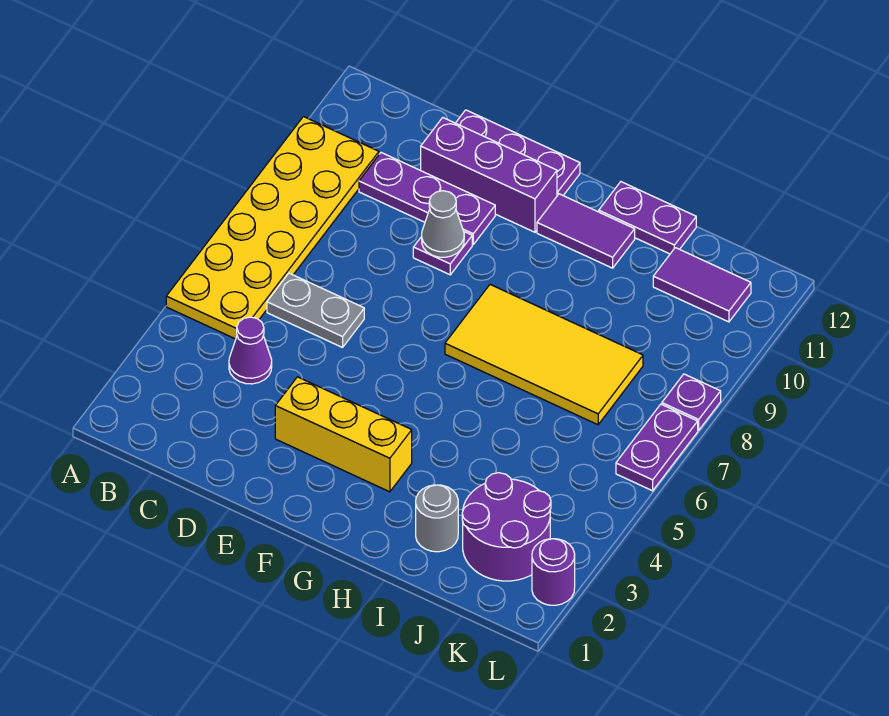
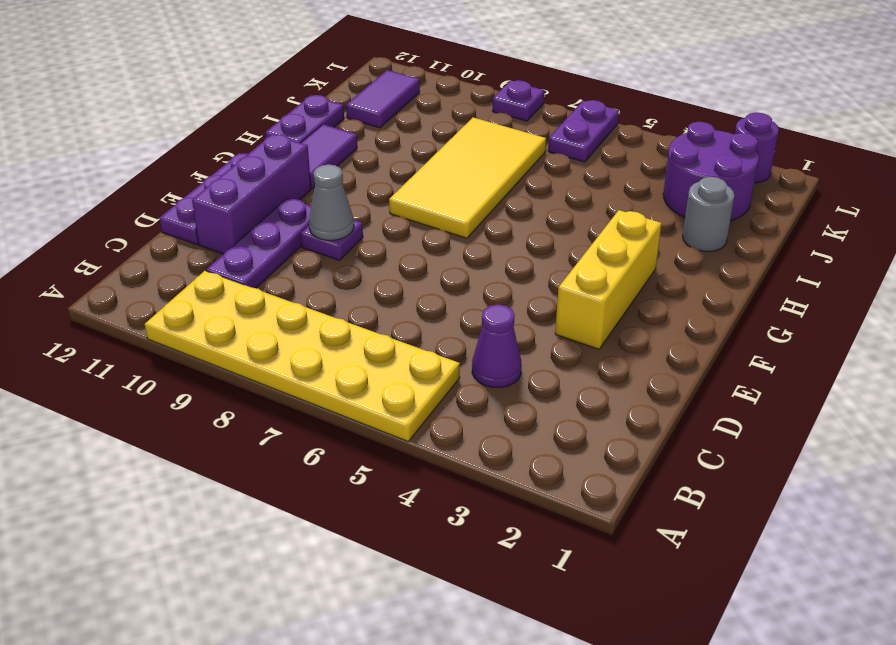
grey plate C6:D6 level 1 -> none
purple plate L6:L7 level 1 -> purple plate K6:L6 level 1

